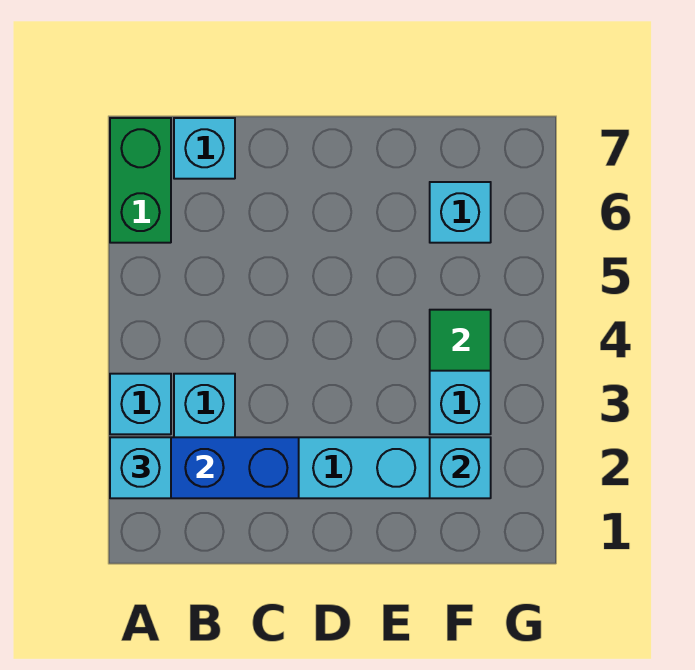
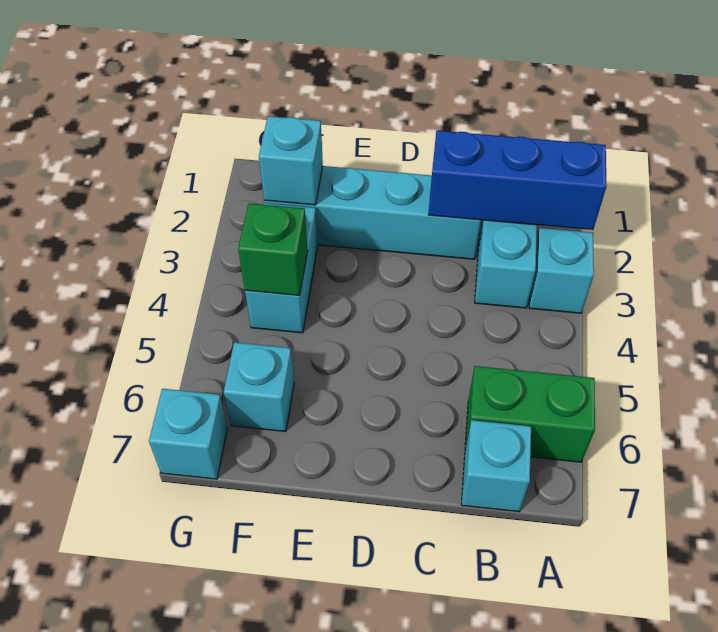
cyan brick A2 level 3 -> cyan brick G7 level 1
green brick A6:A7 level 1 -> green brick A6:B6 level 1
green tile F4 level 2 -> green brick F4 level 2

